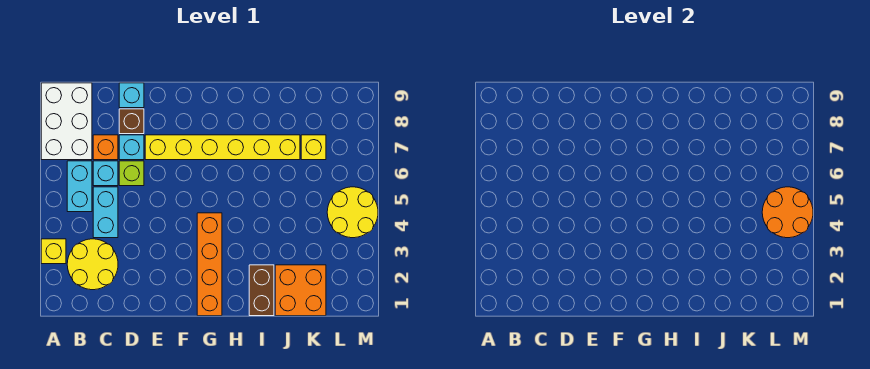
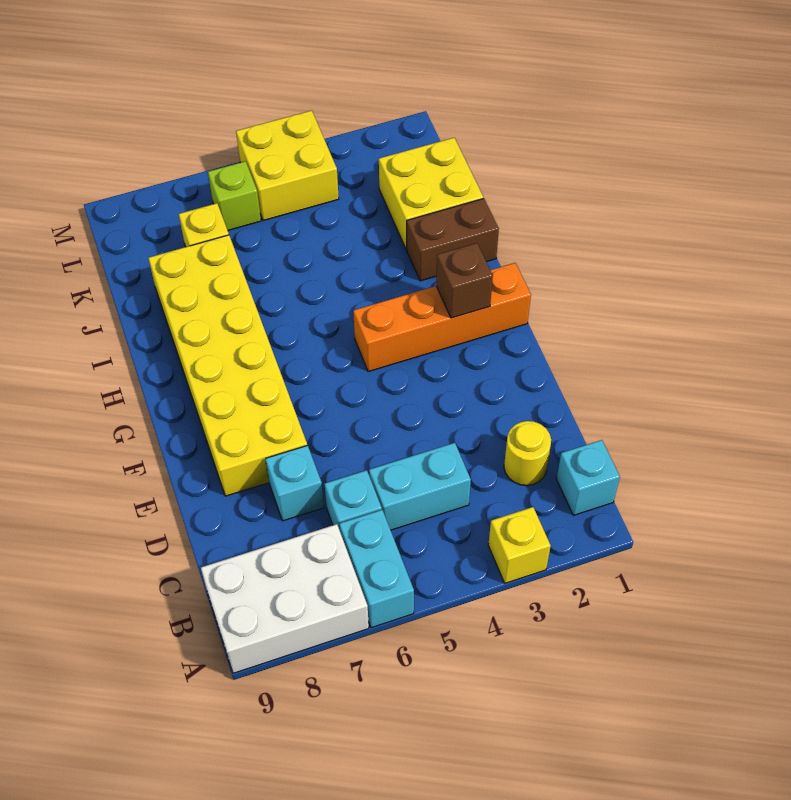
yellow round brick B2:C3 level 1 -> yellow round brick C2 level 1
cyan brick B5:B6 level 1 -> cyan brick A6:B6 level 1
orange brick C7 level 1 -> none
lime brick D6 level 1 -> lime brick L6 level 1
brown brick D8 level 1 -> brown brick G2 level 2
cyan brick D9 level 1 -> cyan brick B1 level 1
yellow brick E7:J7 level 1 -> yellow brick E7:J8 level 1
orange brick J1:K2 level 1 -> yellow brick J1:K2 level 1
yellow round brick L4:M5 level 1 -> yellow brick L4:M5 level 1
orange round brick L4:M5 level 2 -> none

